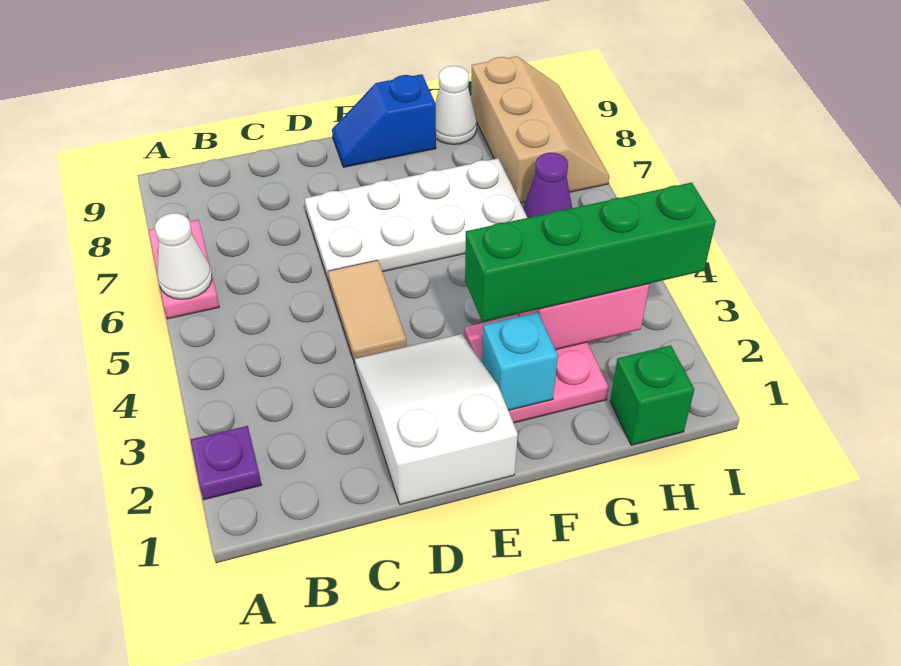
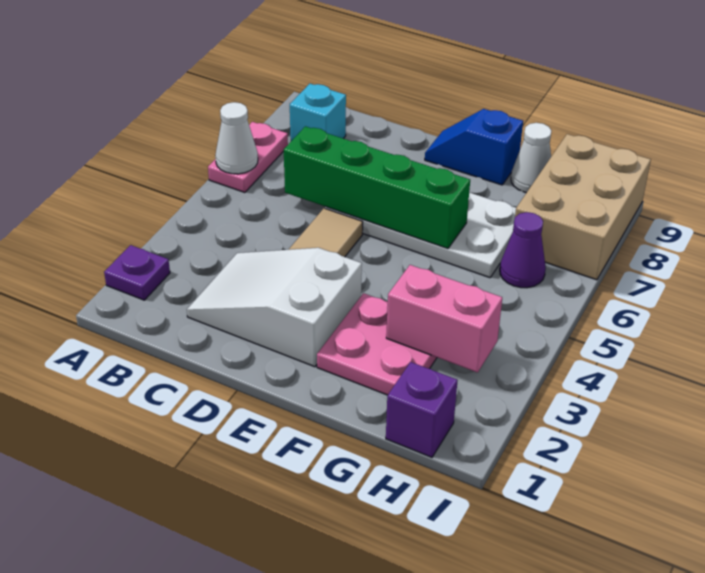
white slope D1:E3 level 1 top 1 -> white slope C2:E3 level 1 top E
cyan brick F2 level 2 -> cyan brick B8 level 1
green brick F3:I3 level 3 -> green brick C6:F6 level 2
green brick H1 level 1 -> purple brick H1 level 1
tan slope H7:I9 level 1 top H -> tan brick H7:I9 level 1

